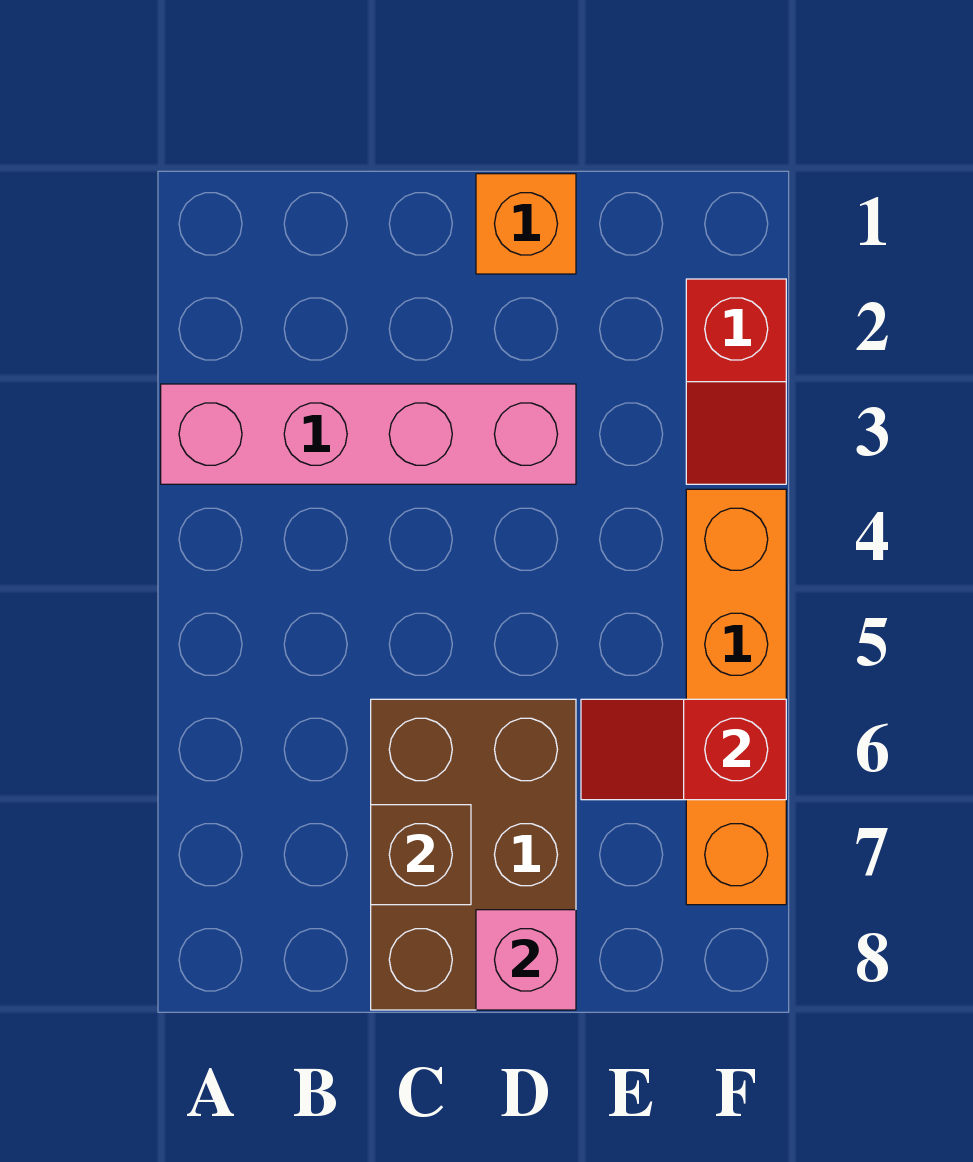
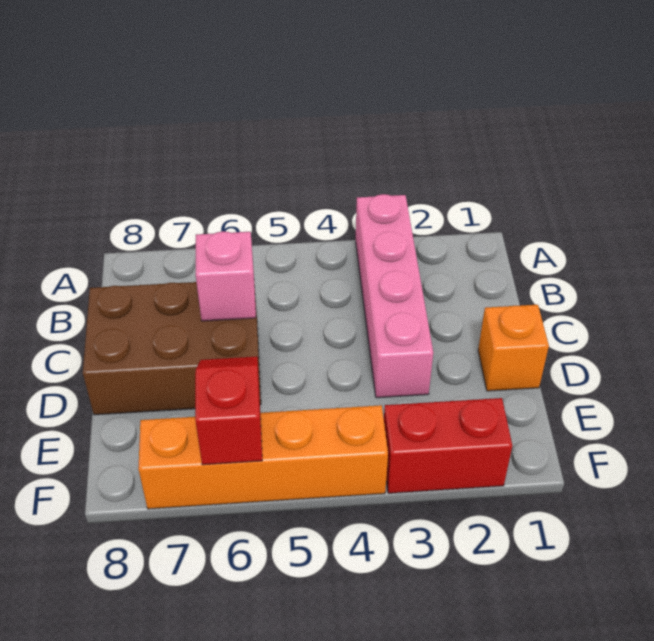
brown brick C7 level 2 -> none
pink brick D8 level 2 -> pink brick C6 level 2
red slope F2:F3 level 1 top 2 -> red brick F2:F3 level 1

